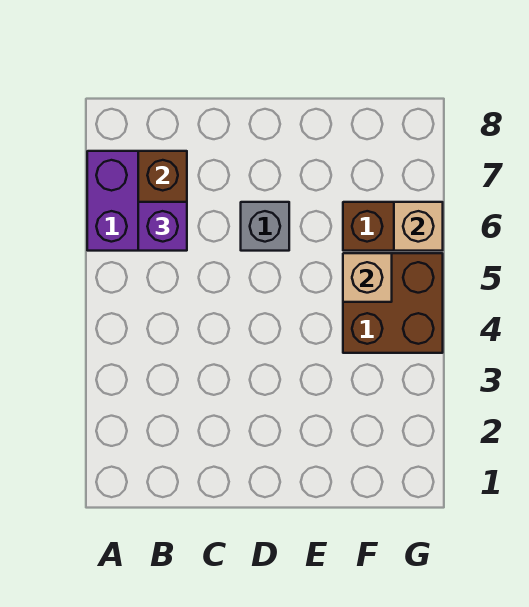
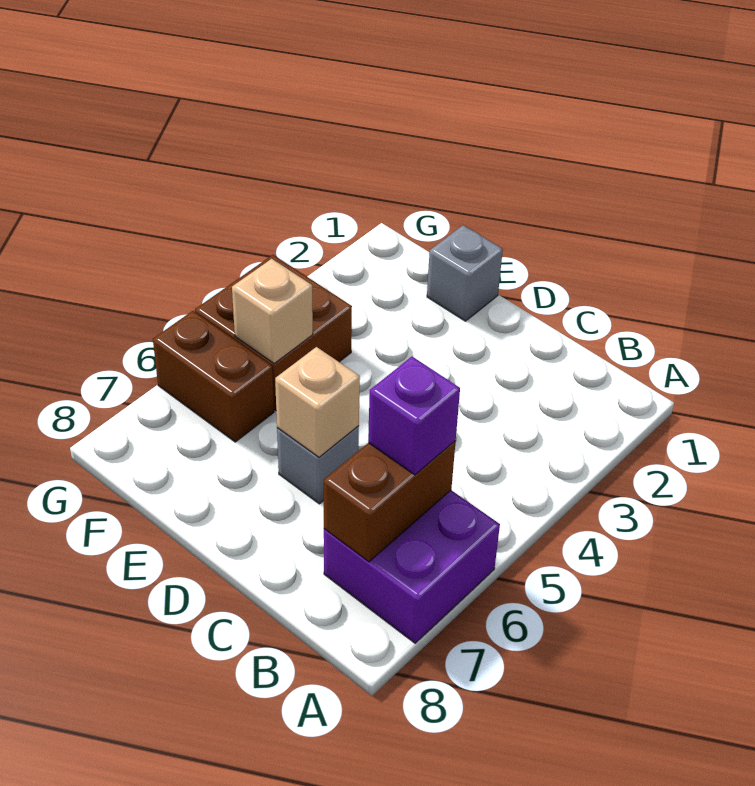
none -> grey brick E1 level 1
tan brick G6 level 2 -> tan brick D6 level 2

